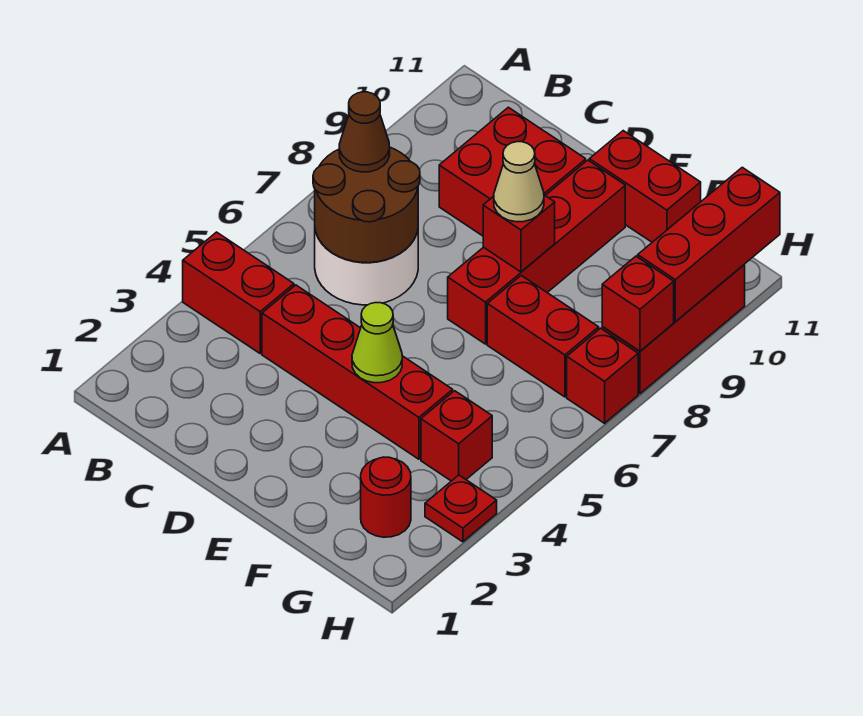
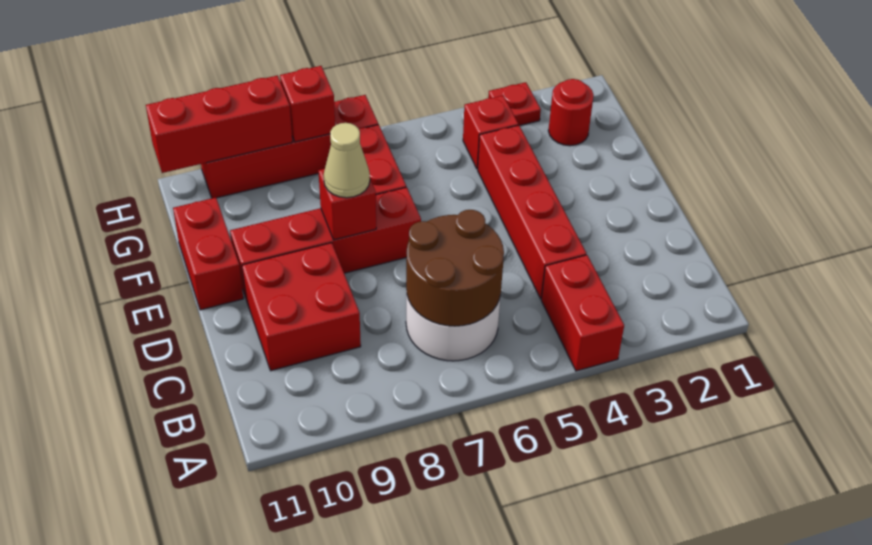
brown cone B7 level 3 -> none
lime cone E4 level 2 -> none

